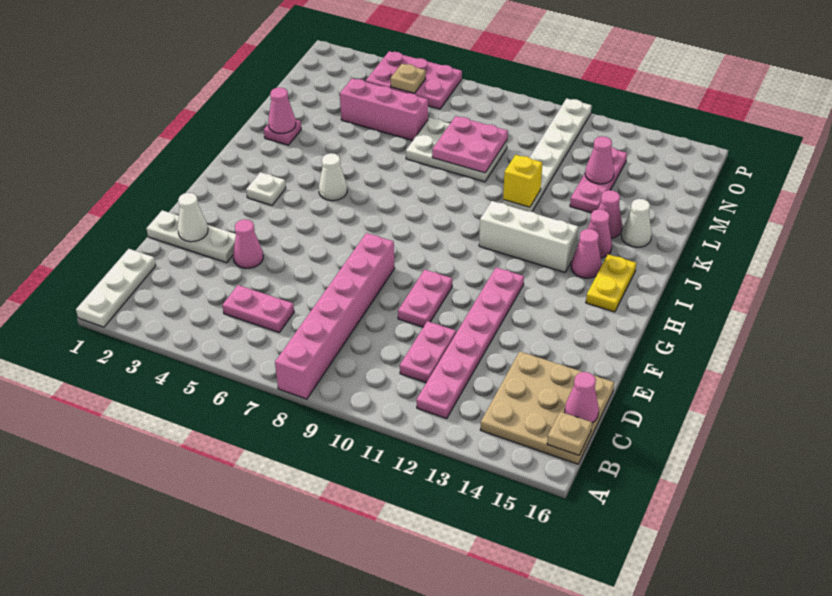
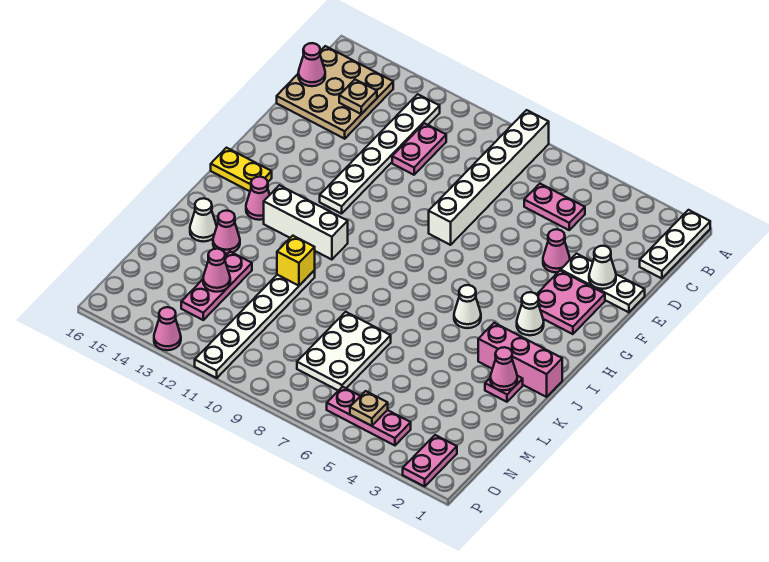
pink brick A8:F8 level 1 -> white brick A8:F8 level 1
pink plate B12:G12 level 1 -> white plate B12:G12 level 1
tan plate B16 level 2 -> tan plate C14 level 2
pink plate E10:F10 level 1 -> pink plate O2:P2 level 1
white plate H3 level 1 -> white cone H3 level 1
yellow plate H15:I15 level 1 -> yellow plate H15:H16 level 1
pink cone J14 level 1 -> pink cone P13 level 1
white plate L7:M9 level 1 -> white plate L7:N8 level 1
pink plate L8:M9 level 2 -> pink plate F2:G3 level 1
pink brick M4:M6 level 1 -> pink brick J1:J3 level 1
pink plate O4:P6 level 1 -> pink plate O4:O6 level 1

